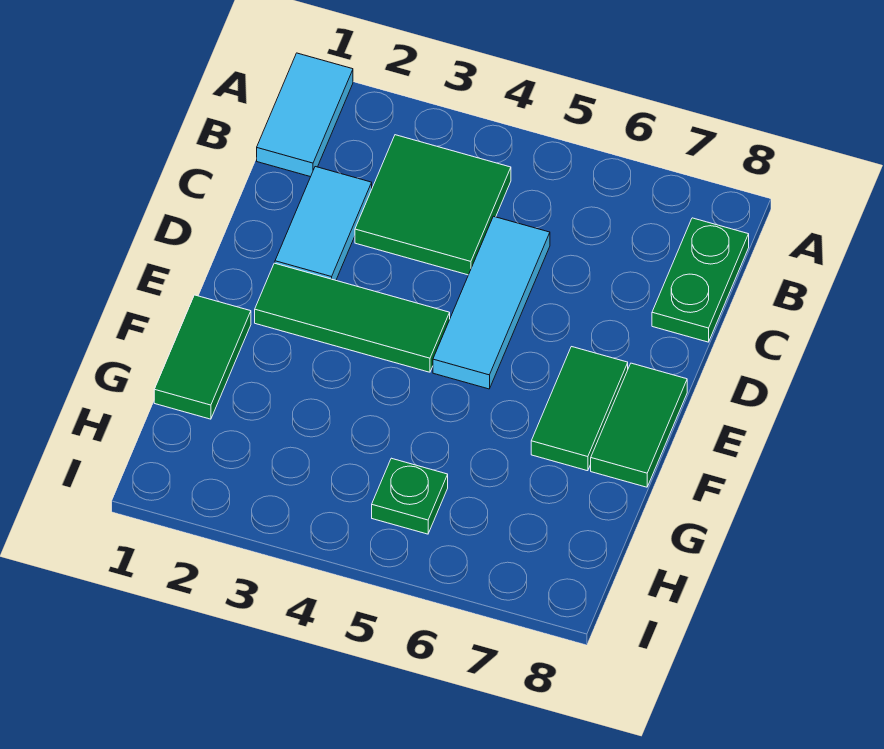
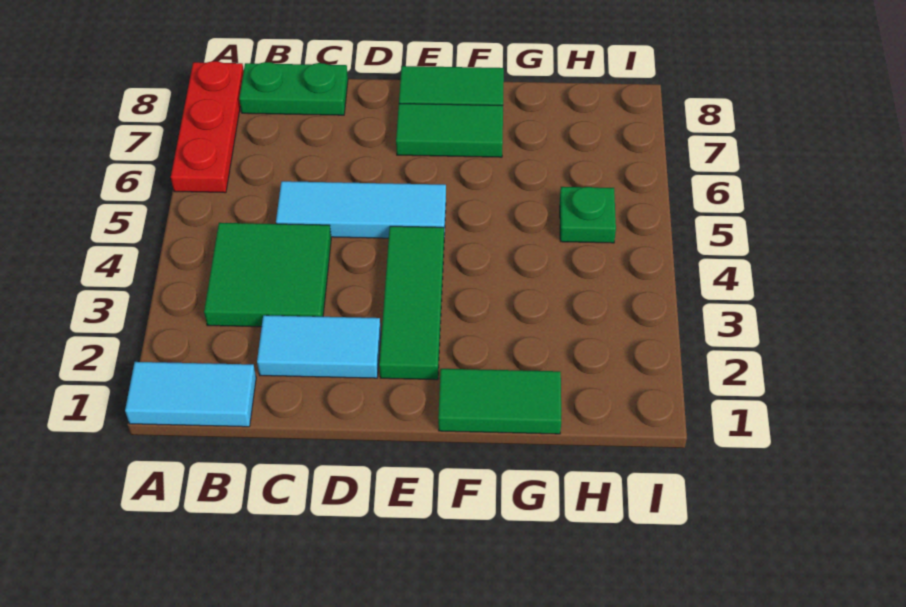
none -> red plate A6:A8 level 1

